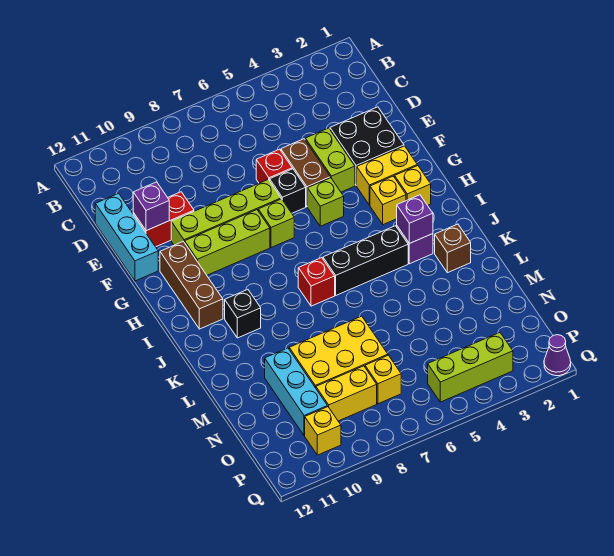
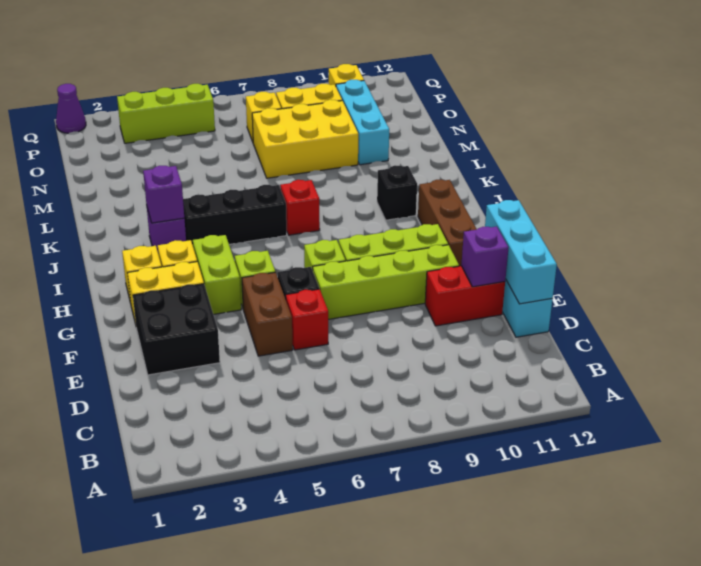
none -> cyan brick D12:F12 level 2
lime brick E4:F4 level 1 -> lime brick G4:H4 level 1
brown brick K2 level 1 -> none

